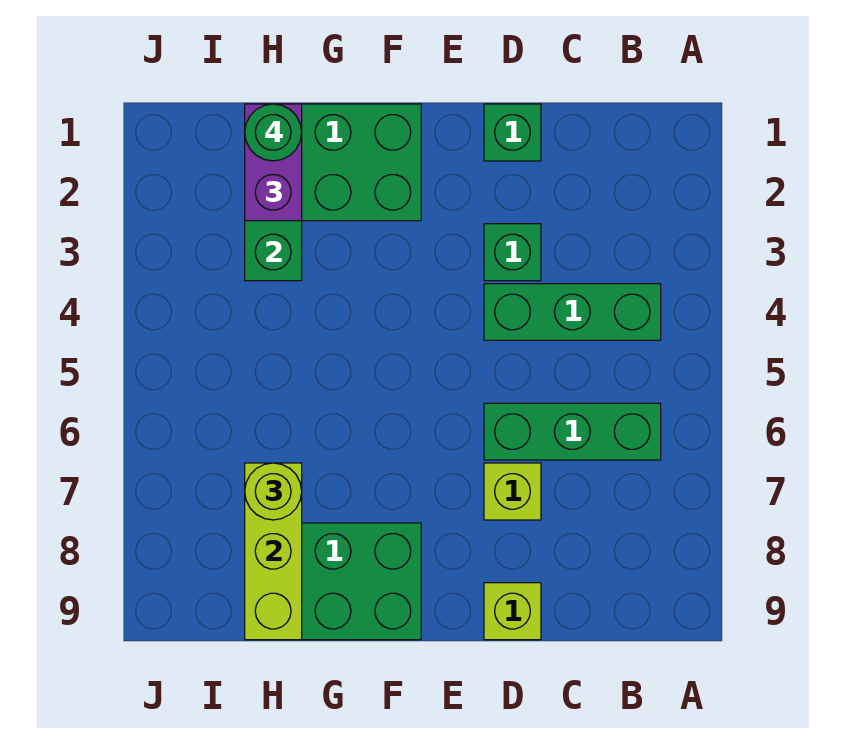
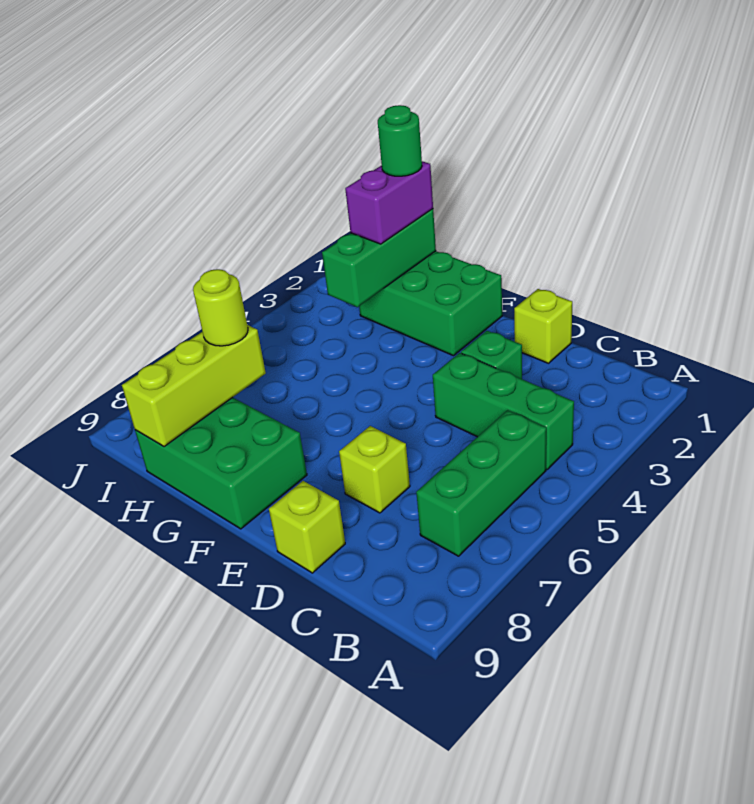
green brick B6:D6 level 1 -> green brick B5:B7 level 1
green brick D1 level 1 -> lime brick D1 level 1

